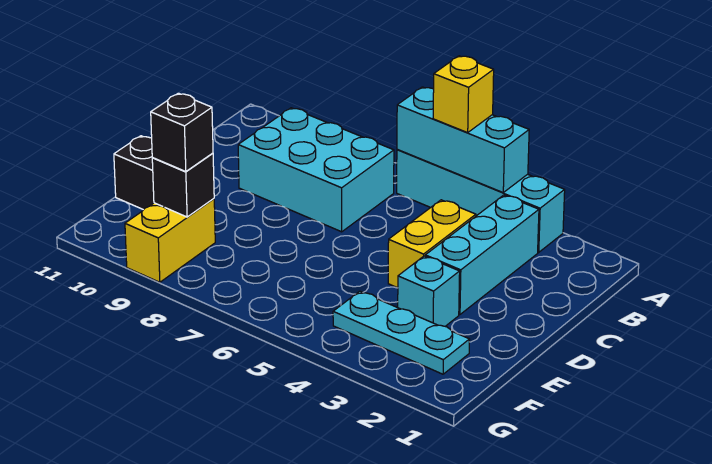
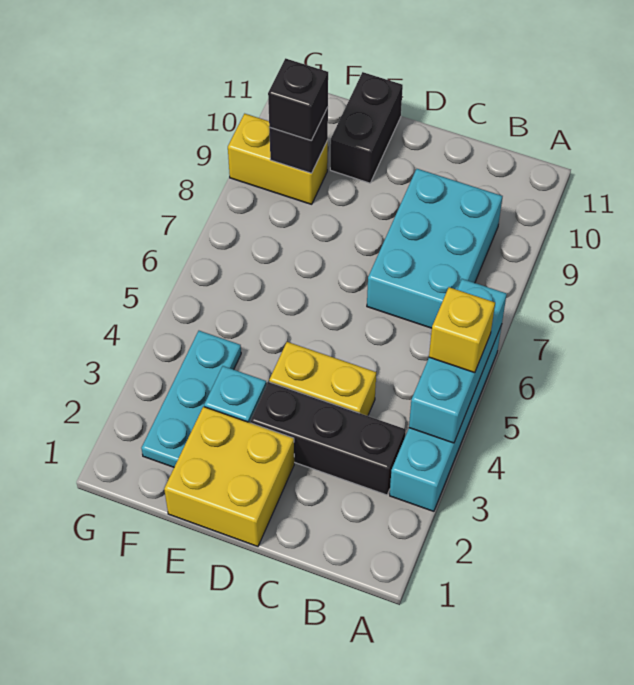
cyan brick B3:D3 level 1 -> black brick B3:D3 level 1
none -> yellow brick D1:E2 level 1

